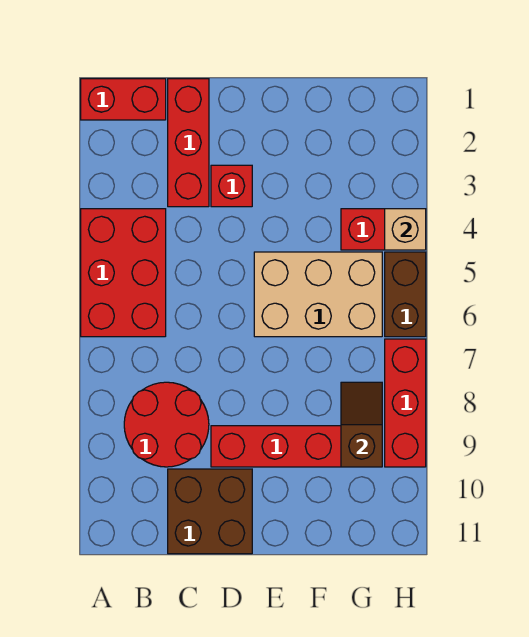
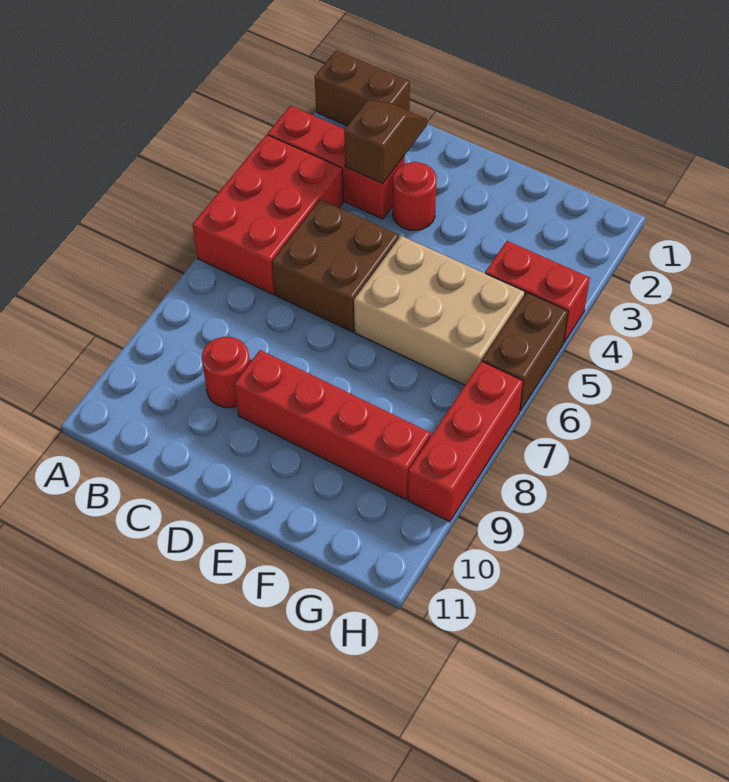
red brick A1:B1 level 1 -> brown brick A1:B1 level 1
red round brick B8:C9 level 1 -> red round brick C9 level 1
red brick C1:C3 level 1 -> red brick A3:C3 level 1
brown brick C10:D11 level 1 -> brown brick C5:D6 level 1
red brick D3 level 1 -> red round brick D3 level 1
brown slope G8:G9 level 2 top 9 -> brown slope C2:C3 level 2 top 3
tan brick H4 level 2 -> none

